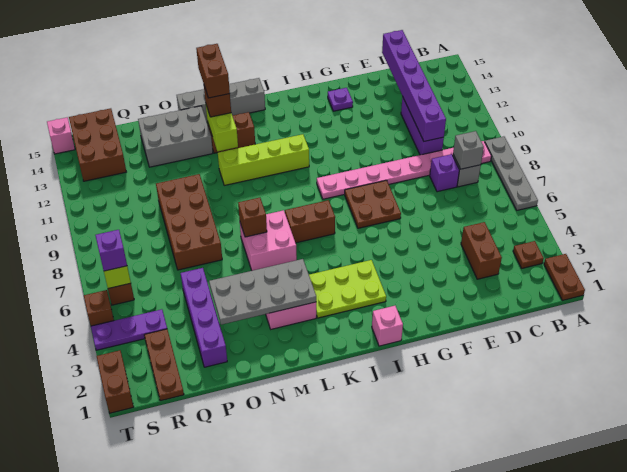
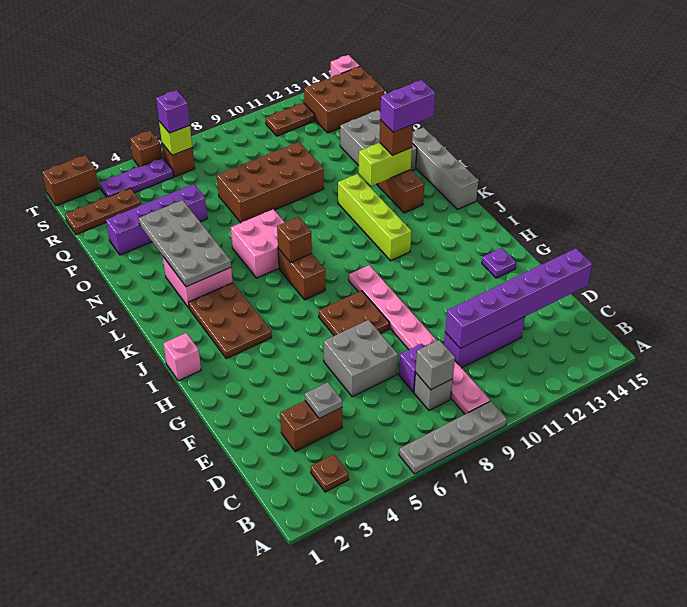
brown plate A1:A2 level 1 -> brown plate S11:S12 level 1
none -> grey plate D4 level 2
none -> grey brick E6:F7 level 1
lime plate I3:K4 level 1 -> brown plate I3:K4 level 1
brown brick M7 level 2 -> brown brick K7 level 2
brown brick M13:M14 level 4 -> purple brick M13:M14 level 4
purple plate R4:T4 level 1 -> purple plate S3:S5 level 1

